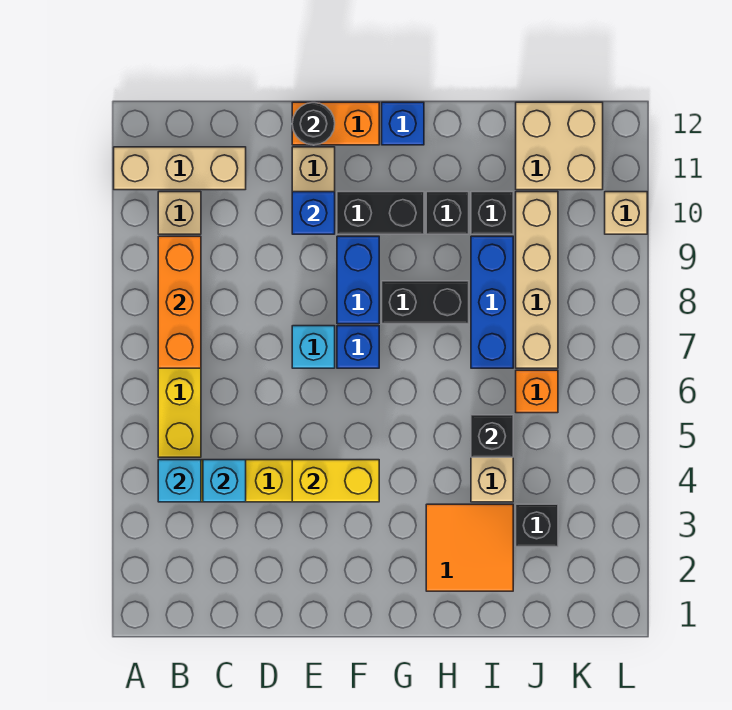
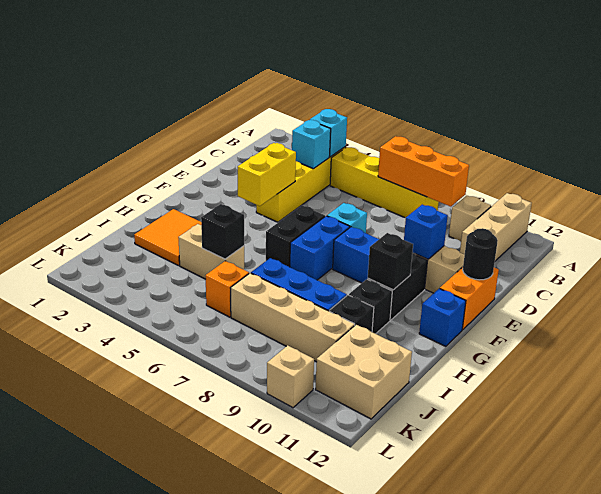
blue brick F7 level 1 -> blue brick F7:G7 level 1
black brick G8:H8 level 1 -> black brick F6:G6 level 1
black brick J3 level 1 -> black brick G10 level 2

